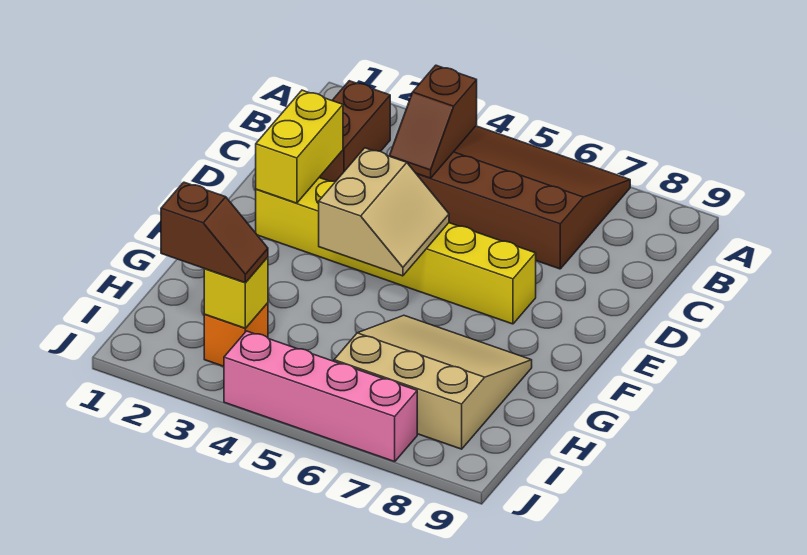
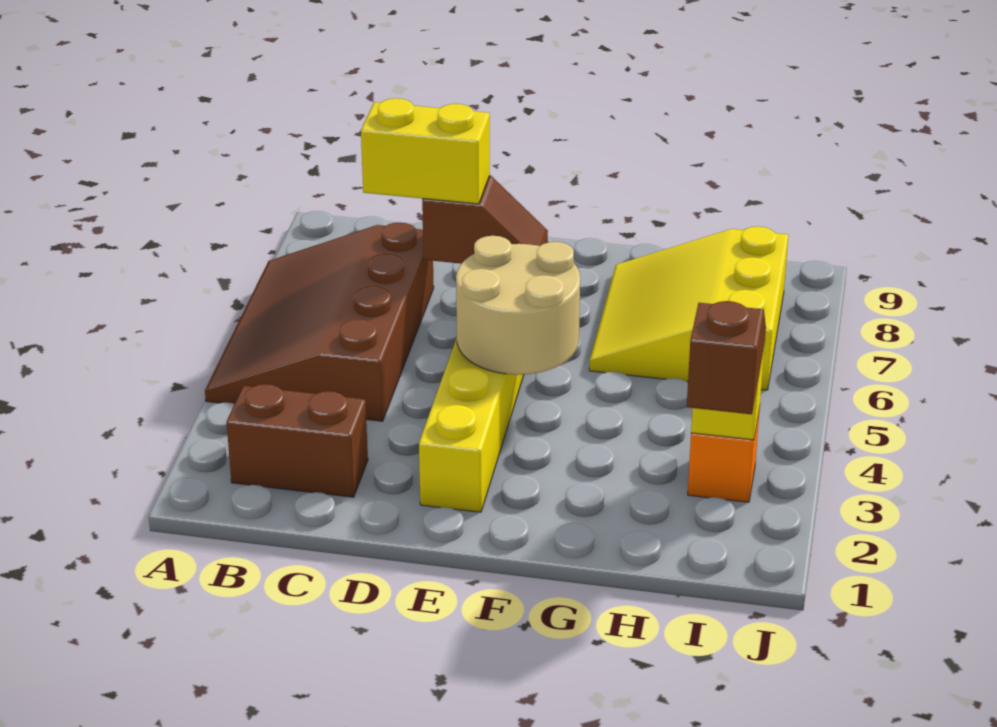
brown slope B4:C4 level 2 top B -> brown slope D7:E7 level 2 top D
yellow brick D2:E2 level 2 -> yellow brick C7:D7 level 3
tan slope E4:F5 level 2 top 4 -> tan round brick E4:F5 level 2
tan slope G6:I8 level 1 top I -> yellow slope G6:I8 level 1 top I
pink brick J4:J7 level 1 -> none

